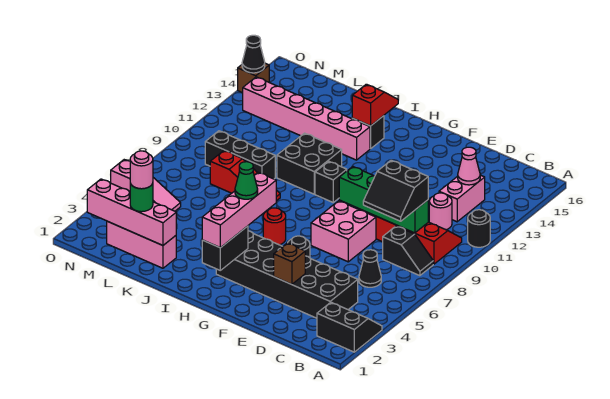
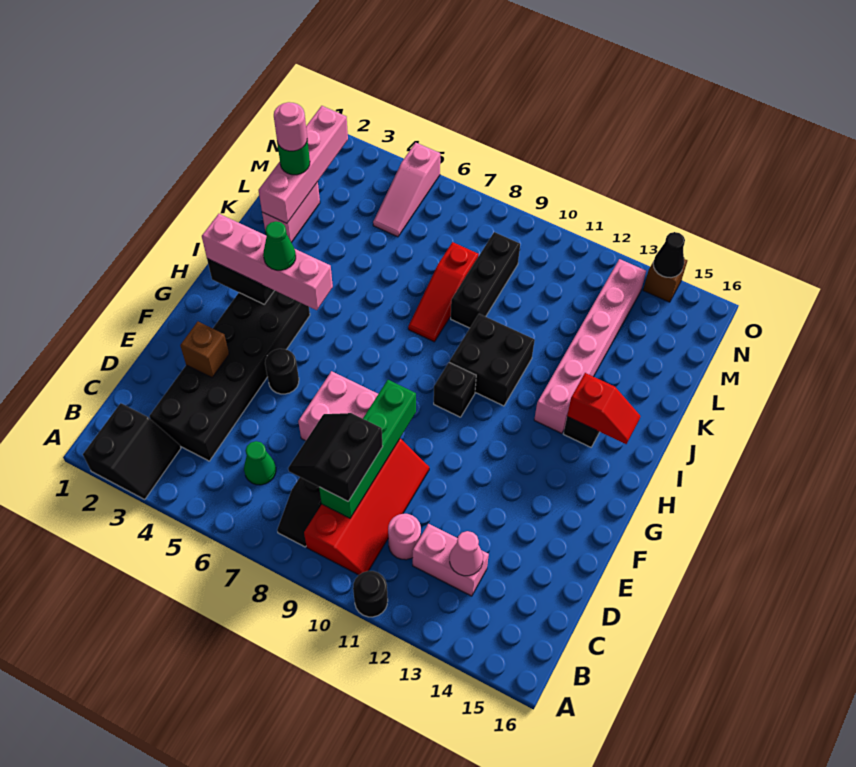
black cone C6 level 1 -> green cone C6 level 1
red round brick H6 level 1 -> none
pink brick K2:M2 level 1 -> pink brick K2:L2 level 1

